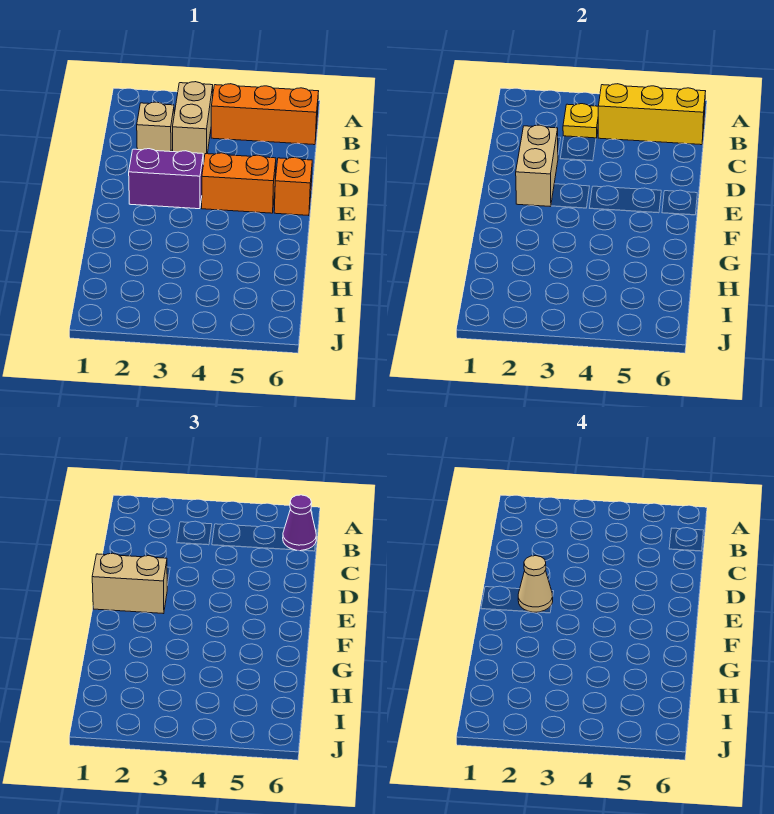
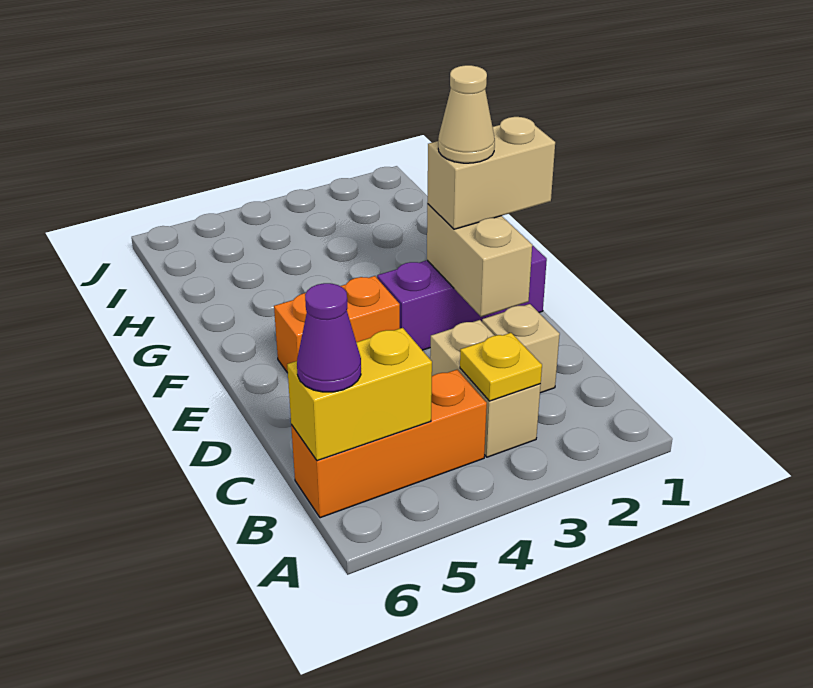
yellow brick B4:B6 level 2 -> yellow brick B5:B6 level 2
purple brick E2:E3 level 1 -> purple brick E1:E3 level 1
orange brick E6 level 1 -> none

